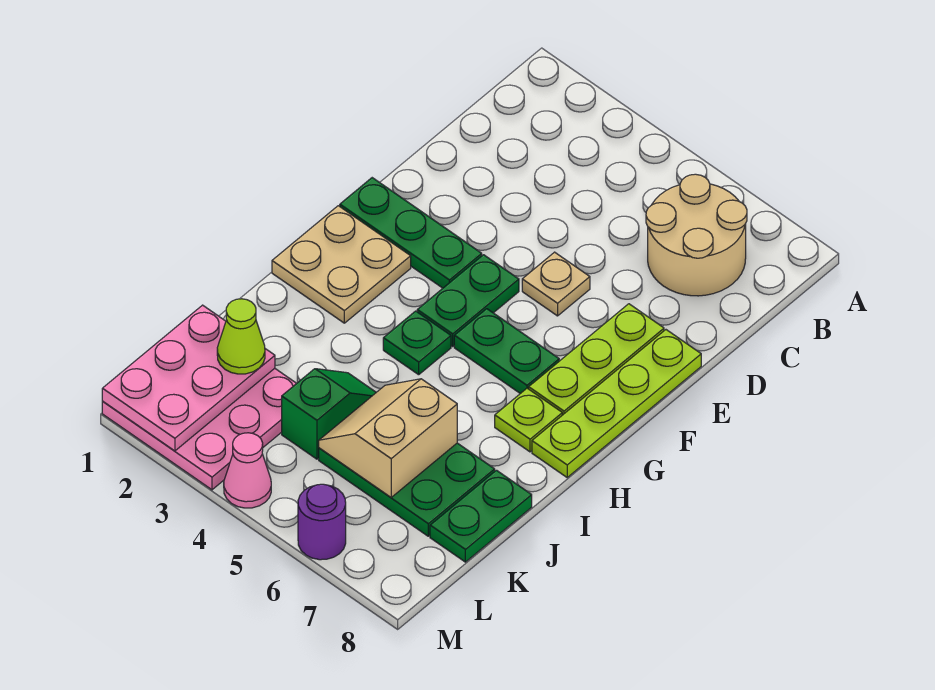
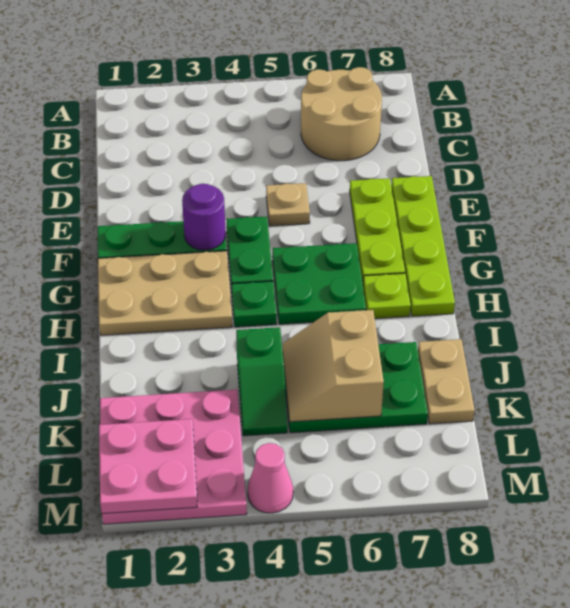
tan plate G1:H2 level 1 -> tan plate G1:H3 level 1
green plate G5:G6 level 1 -> green plate G5:H6 level 1
green slope J4:K4 level 1 top K -> green slope J4:K4 level 1 top J
green plate J8:K8 level 1 -> tan plate J8:K8 level 1
pink plate K1:M2 level 2 -> pink plate L1:M2 level 2
lime cone K2 level 3 -> none
purple round brick M6 level 1 -> purple round brick F3 level 2

